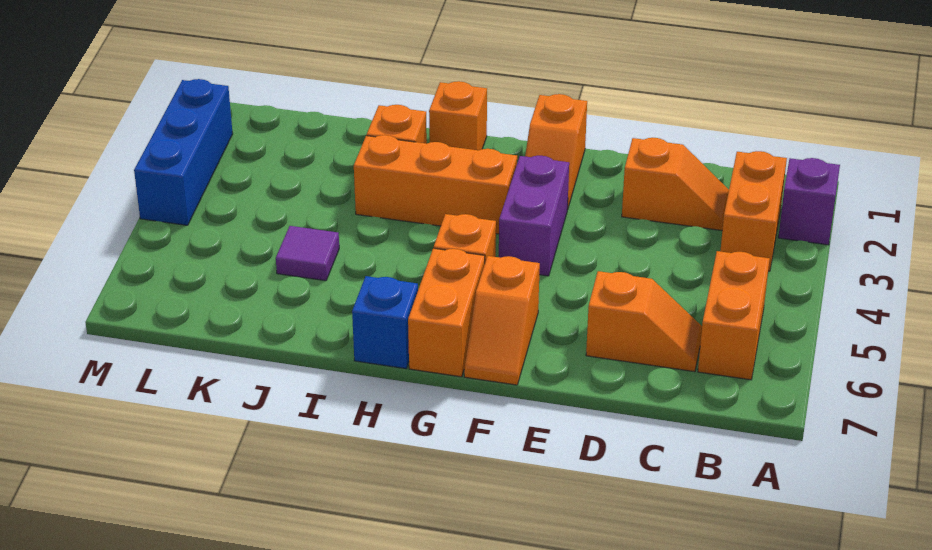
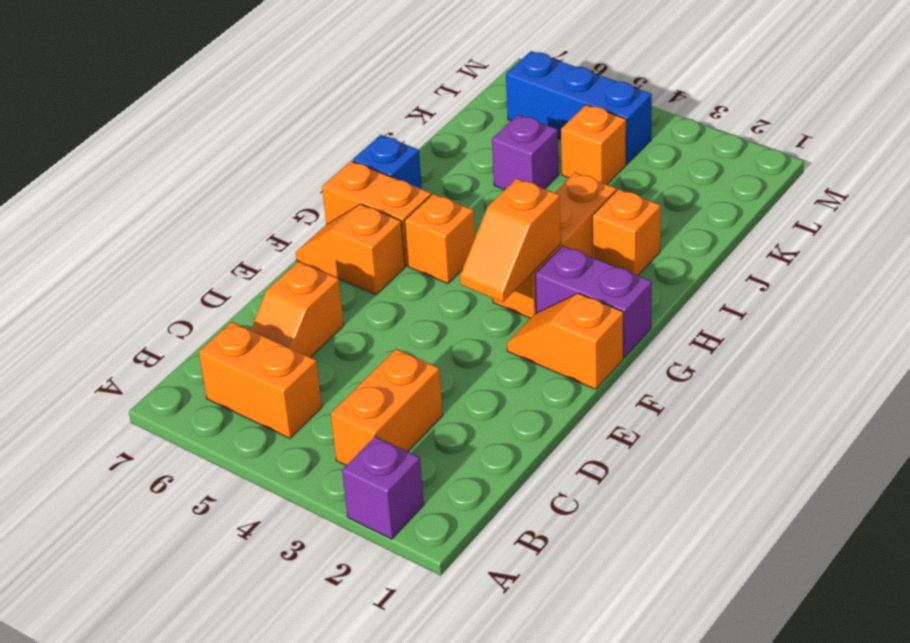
orange brick B2:B3 level 1 -> orange brick B3:C3 level 1
orange slope C2:D2 level 1 top D -> orange slope F3:G3 level 2 top G
purple brick F3:F4 level 1 -> purple brick G1:G2 level 1
orange brick H1 level 1 -> orange brick K4 level 1
purple tile J5 level 1 -> purple brick J5 level 1
blue brick M2:M4 level 1 -> blue brick L4:L6 level 1

